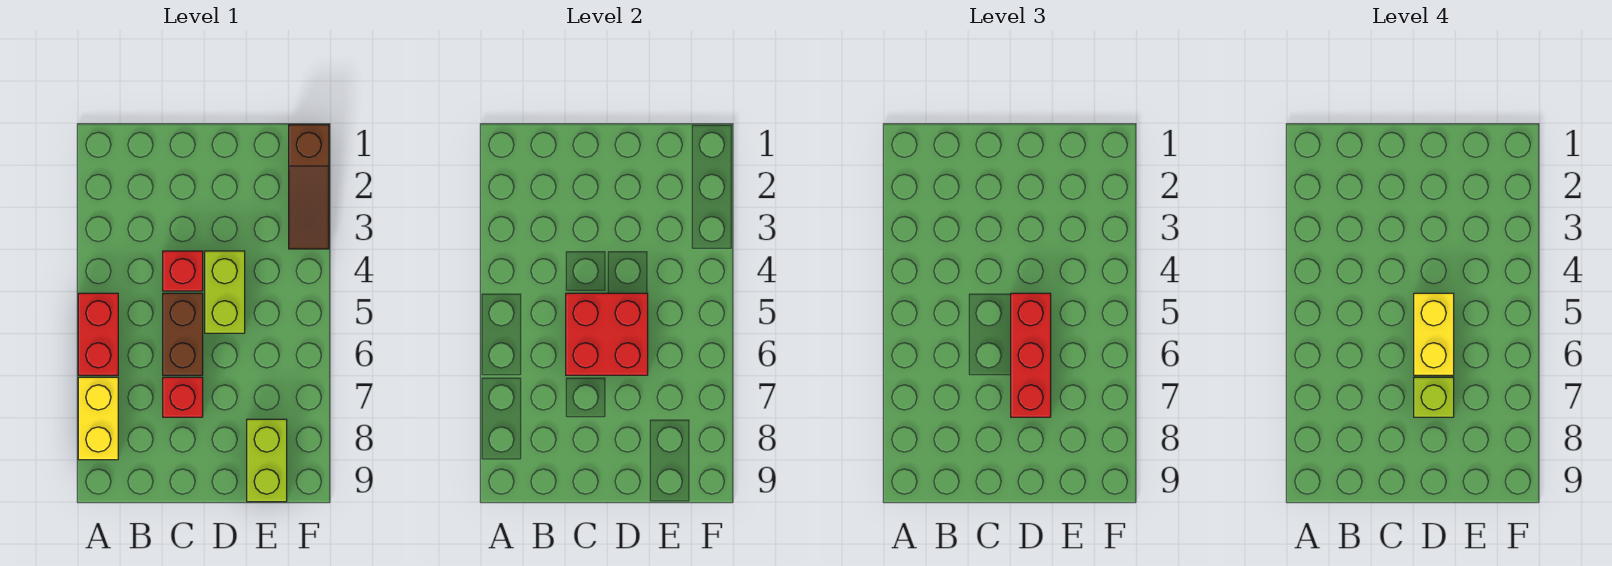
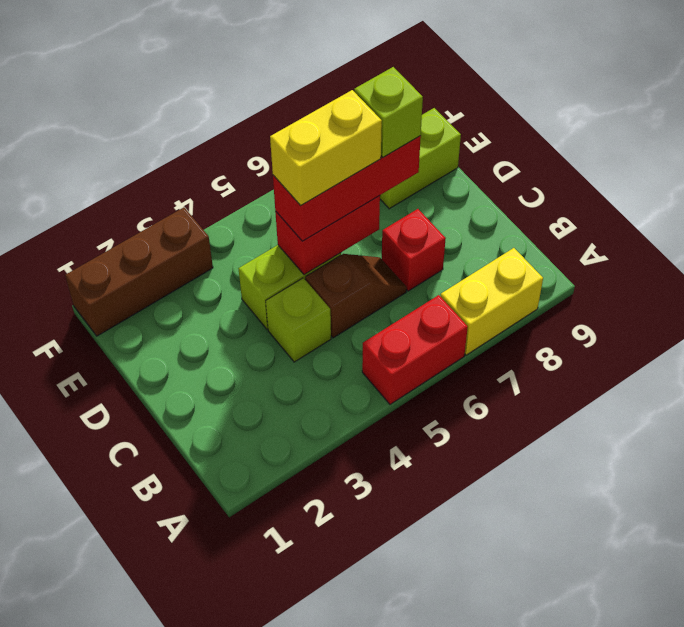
red brick C4 level 1 -> lime brick C4 level 1
brown brick C5:C6 level 1 -> brown slope C5:C6 level 1 top 5
red brick C5:D6 level 2 -> red brick D5:D6 level 2
brown slope F1:F3 level 1 top 1 -> brown brick F1:F3 level 1

